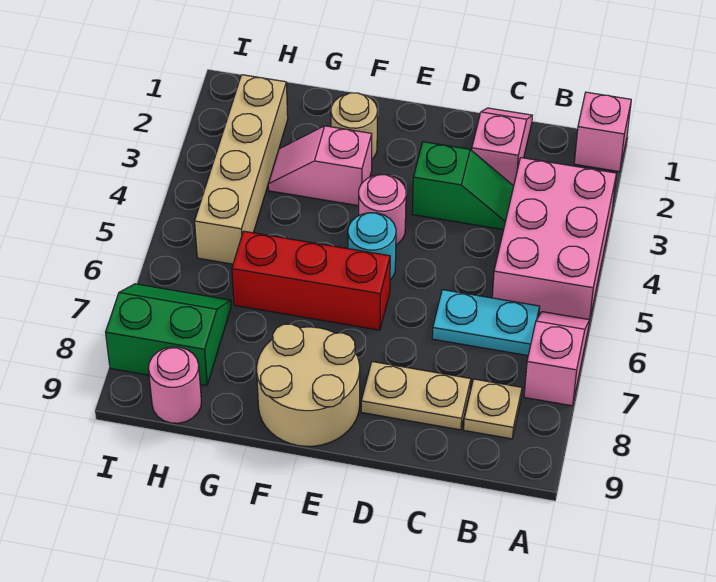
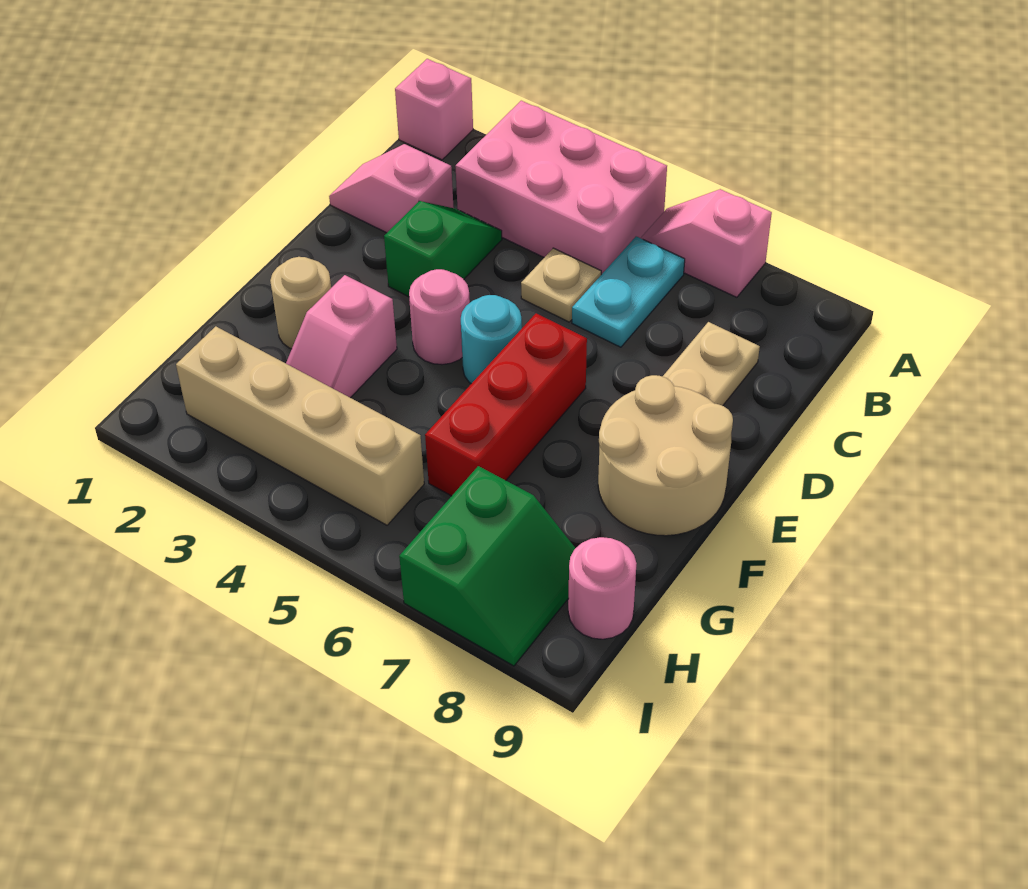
tan plate B8 level 1 -> tan plate C5 level 1
green slope H7:I8 level 1 top 8 -> green slope H7:I8 level 1 top 7

